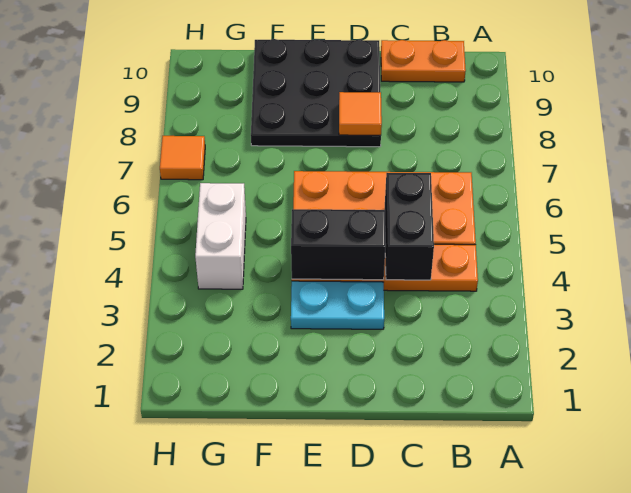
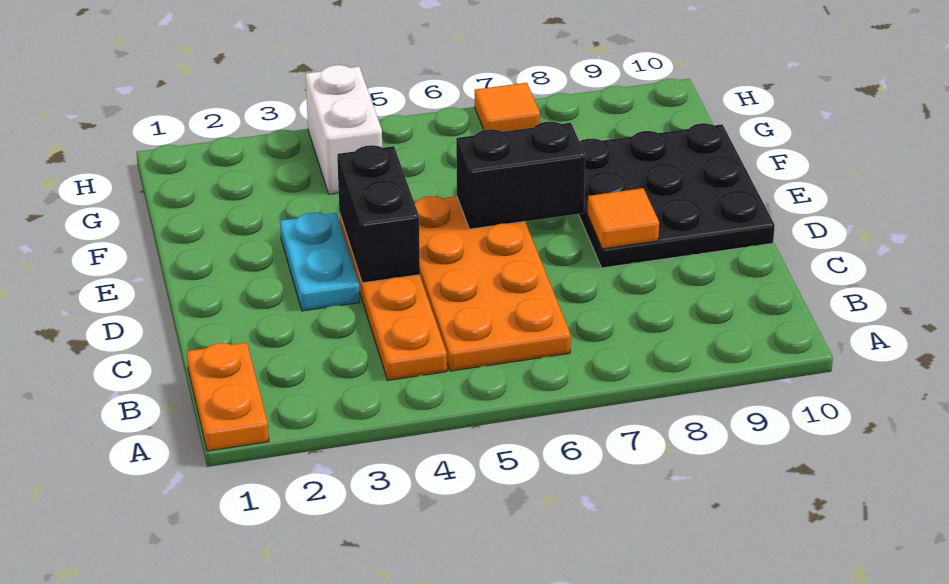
orange plate B10:C10 level 1 -> orange plate A1:B1 level 1
black brick C4:C5 level 2 -> black brick E6:E7 level 2
white brick G4:G5 level 1 -> white brick G4:H4 level 1

